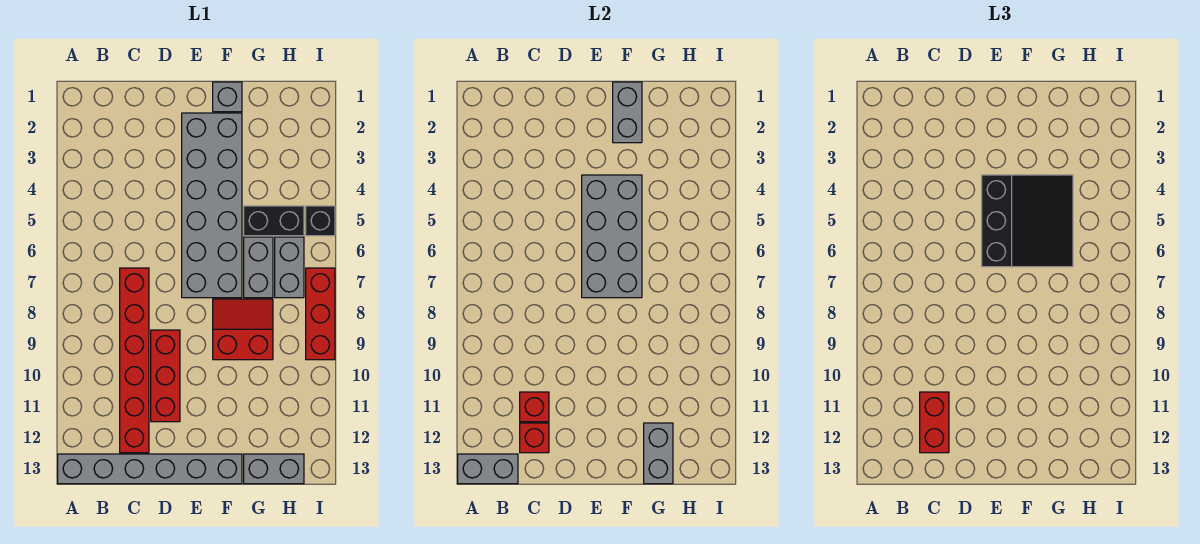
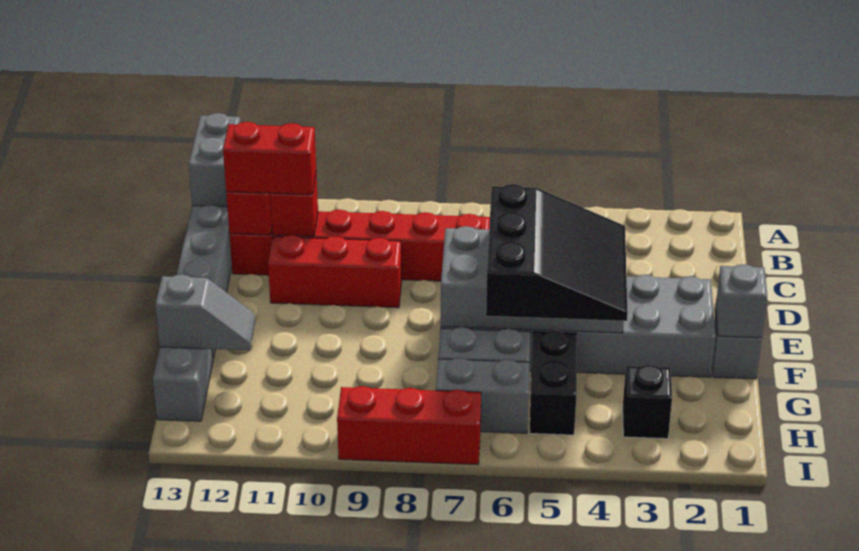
black slope E4:G6 level 3 top E -> black slope E4:G6 level 3 top 6
grey brick F1:F2 level 2 -> grey brick F1 level 2
red slope F8:G9 level 1 top 9 -> none
grey brick G12:G13 level 2 -> grey slope G12:G13 level 2 top 13
black brick I5 level 1 -> black brick H3 level 1

